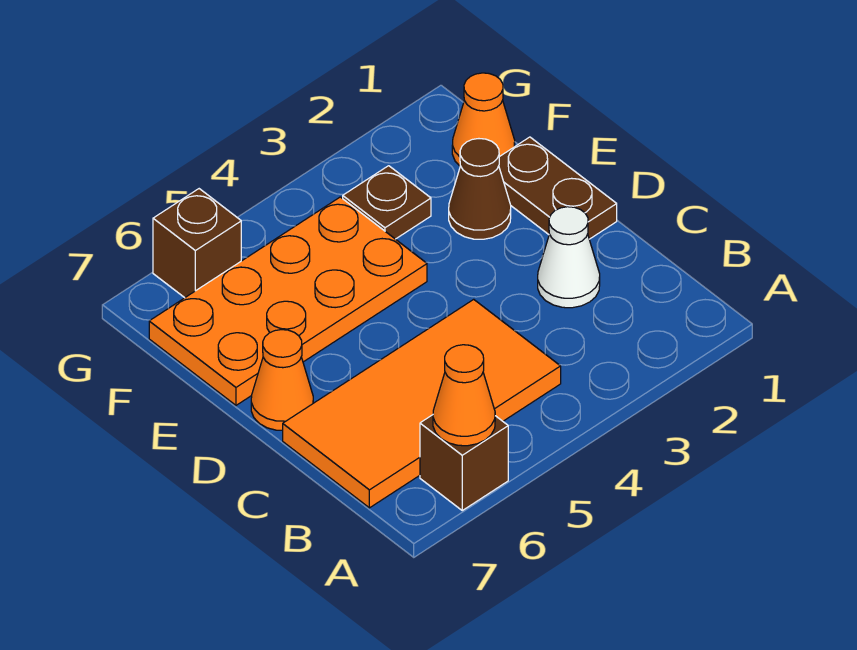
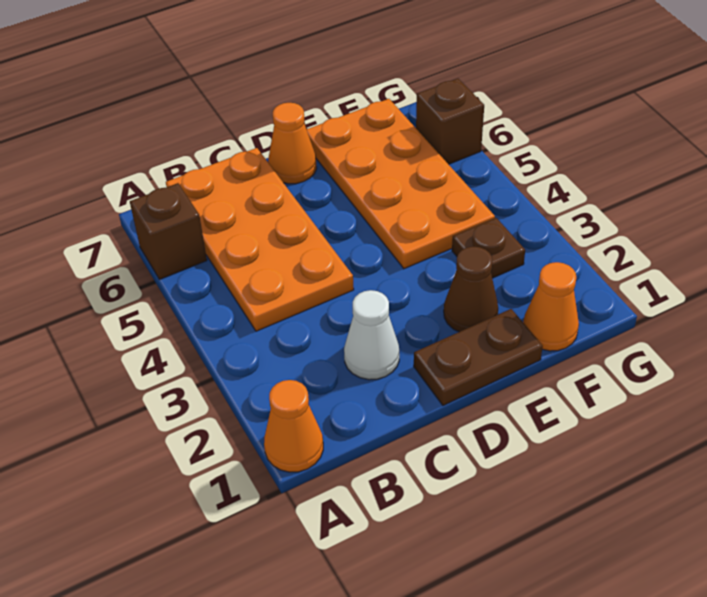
orange cone A6 level 2 -> orange cone A1 level 1
orange tile B4:C7 level 1 -> orange plate B4:C7 level 1

